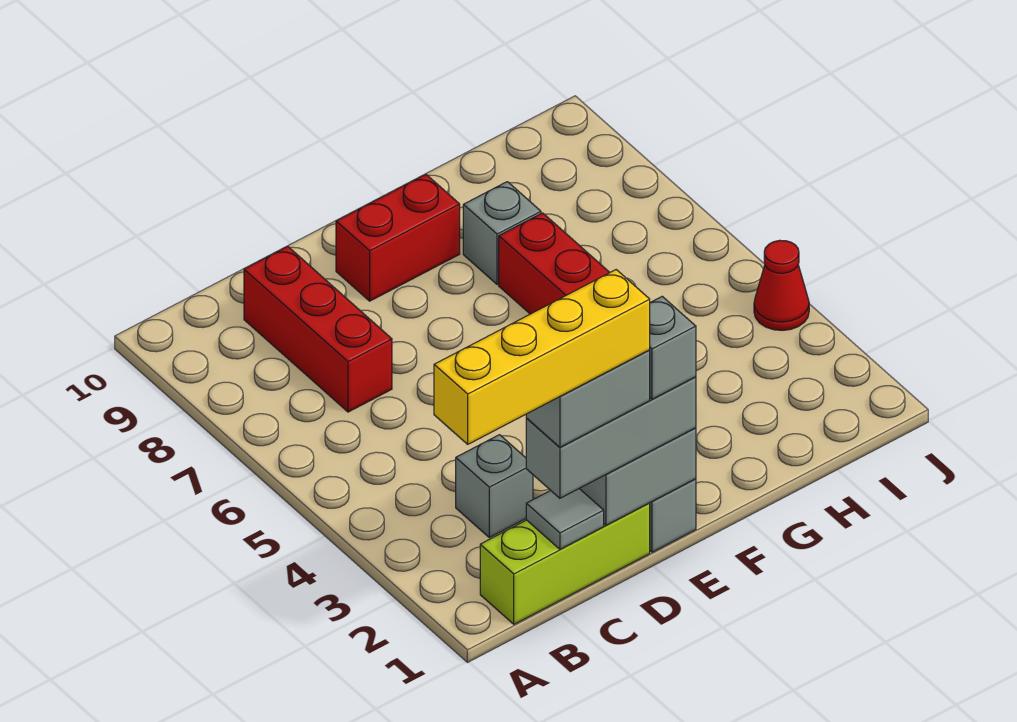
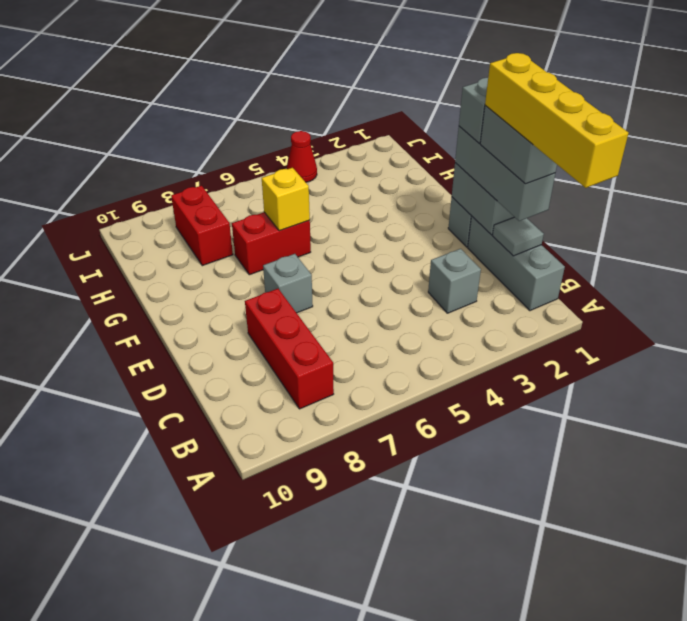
lime brick B1:D1 level 1 -> grey brick B1:D1 level 1
red brick C7:C9 level 1 -> red brick B8:D8 level 1
red brick E9:F9 level 1 -> red brick H8:I8 level 1
none -> yellow brick G6 level 2
grey brick G8 level 1 -> grey brick E7 level 1

